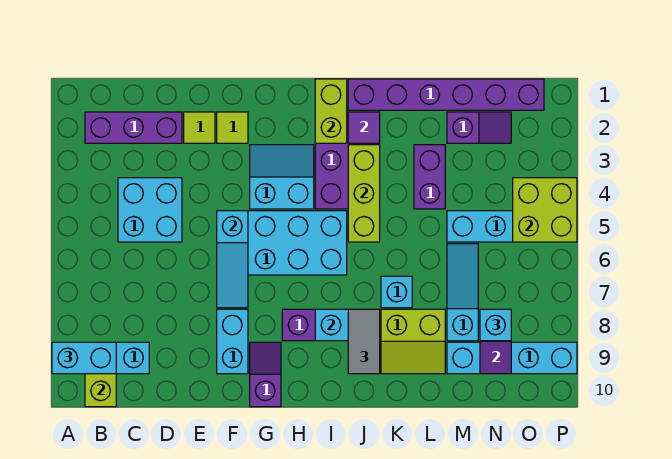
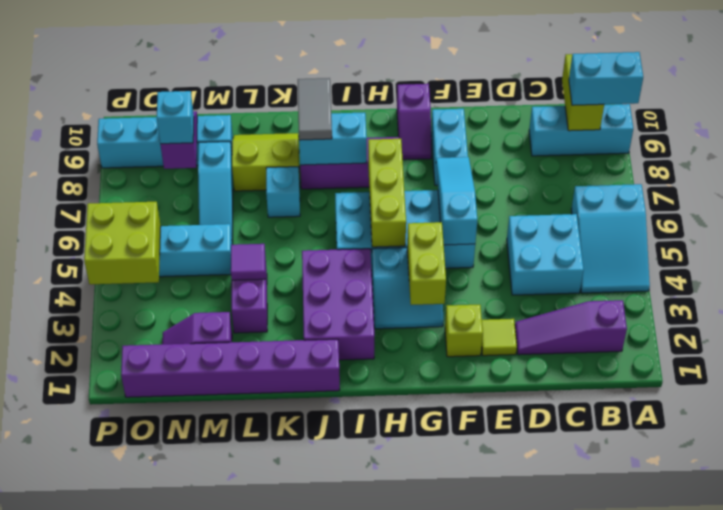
none -> cyan slope A4:B6 level 1 top 6
purple brick B2:D2 level 1 -> purple slope B2:D2 level 1 top B
lime tile F2 level 1 -> lime brick F2 level 1
lime brick I1:I2 level 2 -> lime brick G3:G4 level 2
purple tile J2 level 2 -> purple tile L4 level 2
lime brick J3:J5 level 2 -> lime brick H5:H7 level 2

